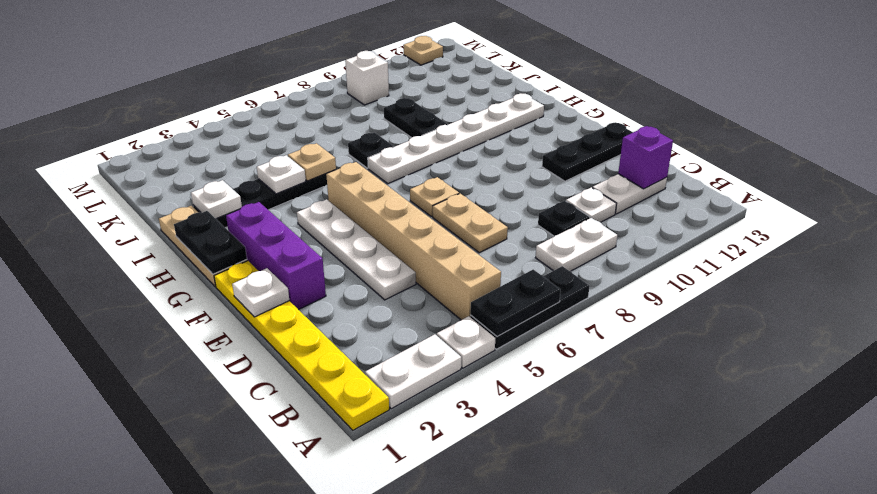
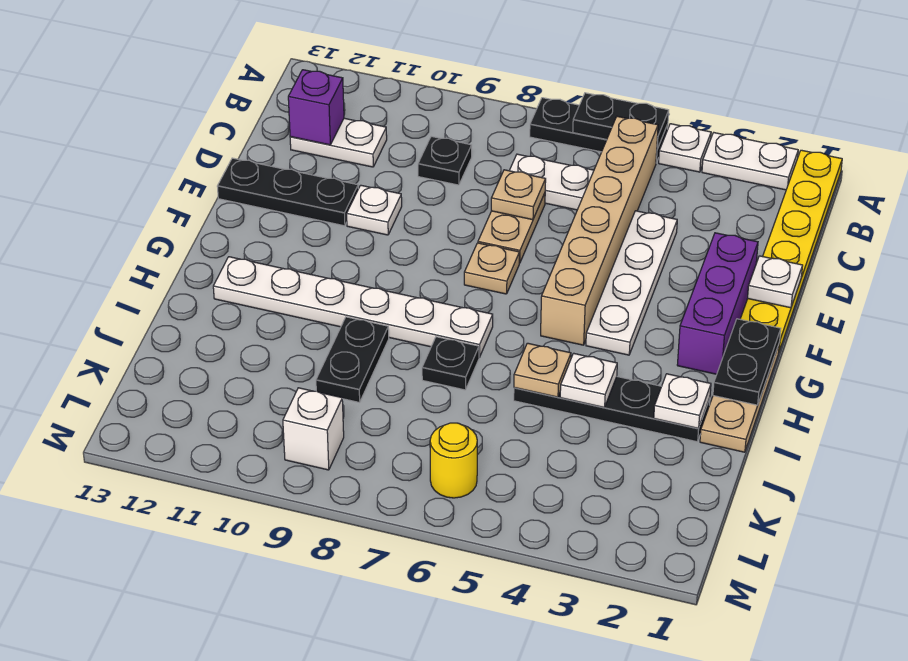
white plate B8:B9 level 1 -> white plate C6:C7 level 1
white plate C10 level 1 -> white plate E10 level 1
none -> yellow round brick L6 level 1
tan plate M12 level 1 -> tan plate D7 level 2

